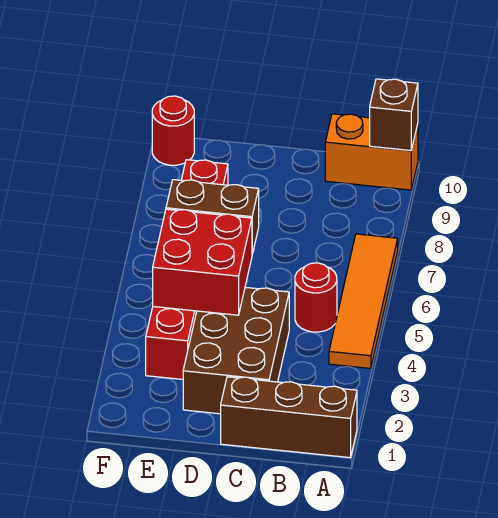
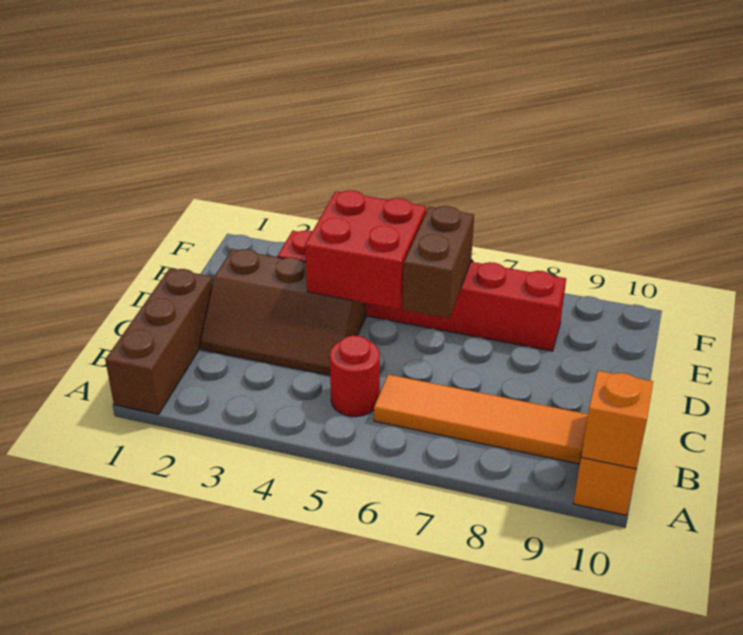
orange tile A4:A7 level 1 -> orange tile B6:B9 level 1
brown brick A10 level 2 -> orange brick A10 level 2
brown brick C2:D4 level 1 -> brown slope C2:D4 level 1 top D
red round brick F10 level 1 -> none

